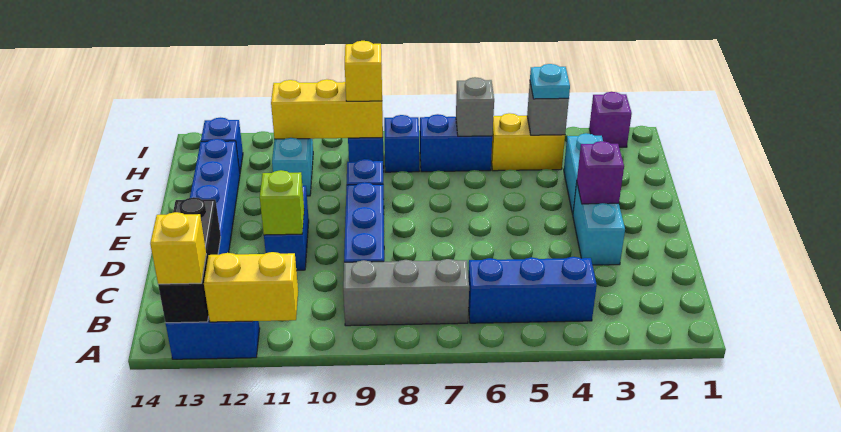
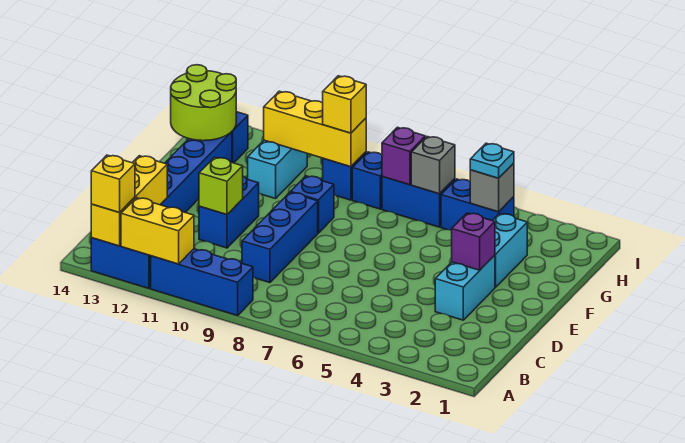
black brick A13:C13 level 2 -> yellow brick A13:C13 level 2
blue brick B4:B6 level 1 -> blue brick A9:A11 level 1
grey brick B7:B9 level 1 -> none
none -> lime round brick G13:H14 level 2
yellow brick H4:H5 level 1 -> blue brick H4:H5 level 1
purple brick I2 level 1 -> purple brick H7 level 2

